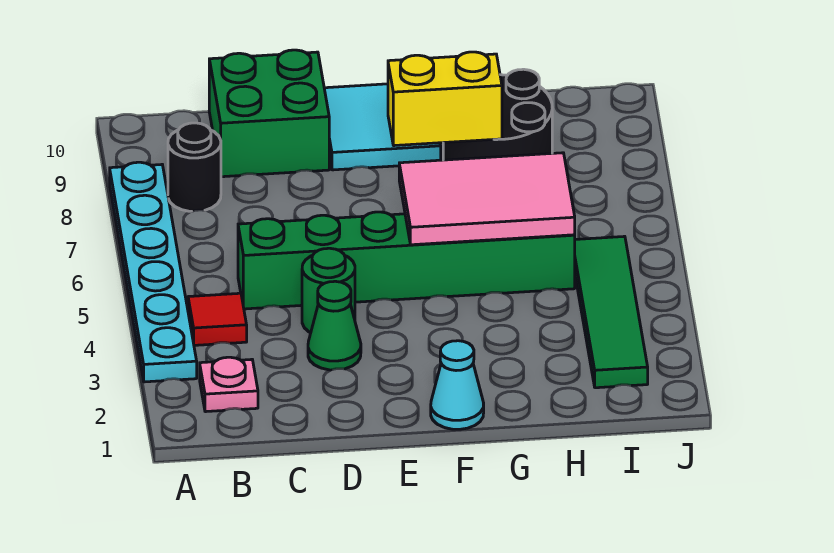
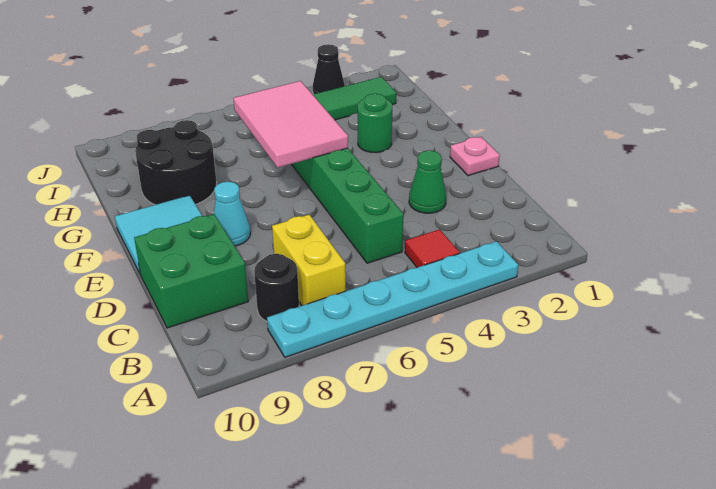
pink plate B2 level 1 -> pink plate E1 level 1
green round brick D4 level 1 -> green round brick G3 level 1
cyan cone F1 level 1 -> cyan cone E8 level 1
yellow brick F8:G8 level 2 -> yellow brick B7:C7 level 1
none -> black cone J3 level 1

